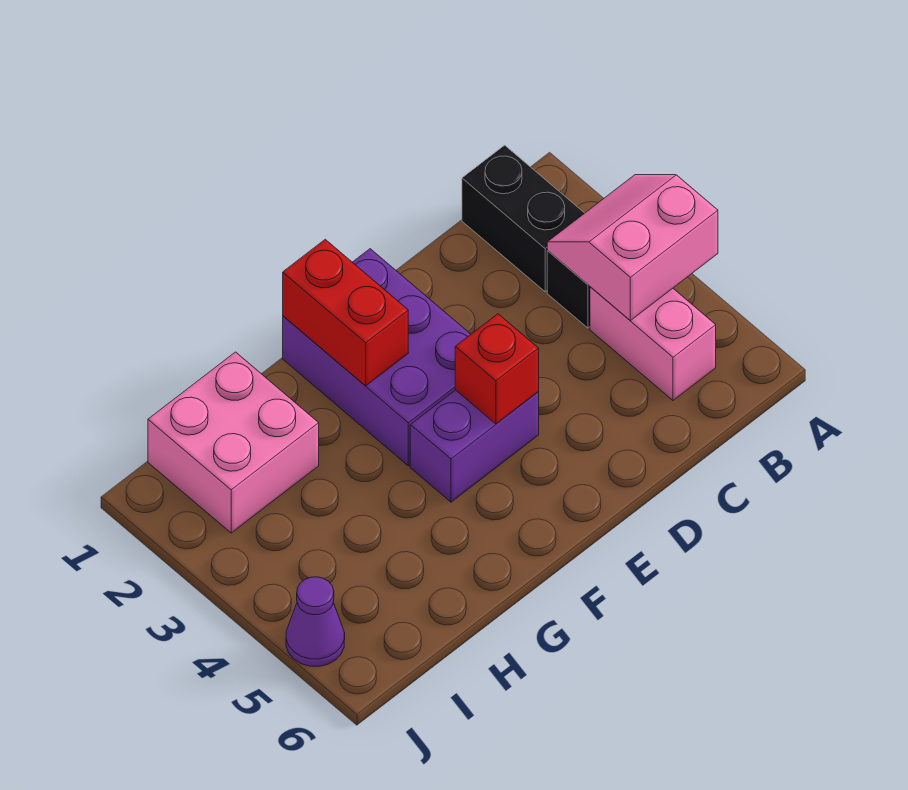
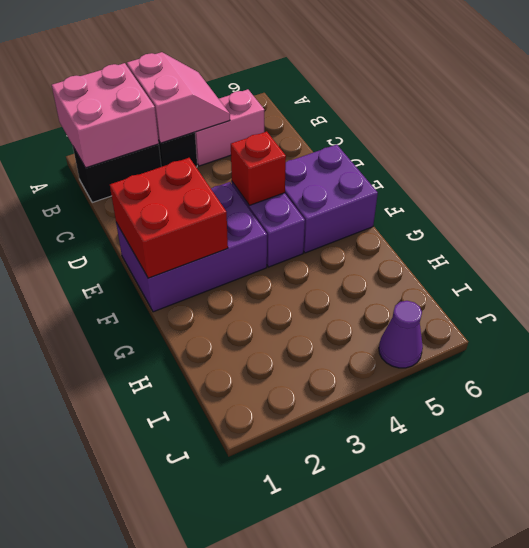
pink slope A3:B4 level 2 top 4 -> pink slope A3:B4 level 2 top 3
none -> purple brick E5:F6 level 1
red brick F1:F2 level 2 -> red brick E1:F2 level 2
pink brick H1:I2 level 1 -> pink brick A1:B2 level 2

